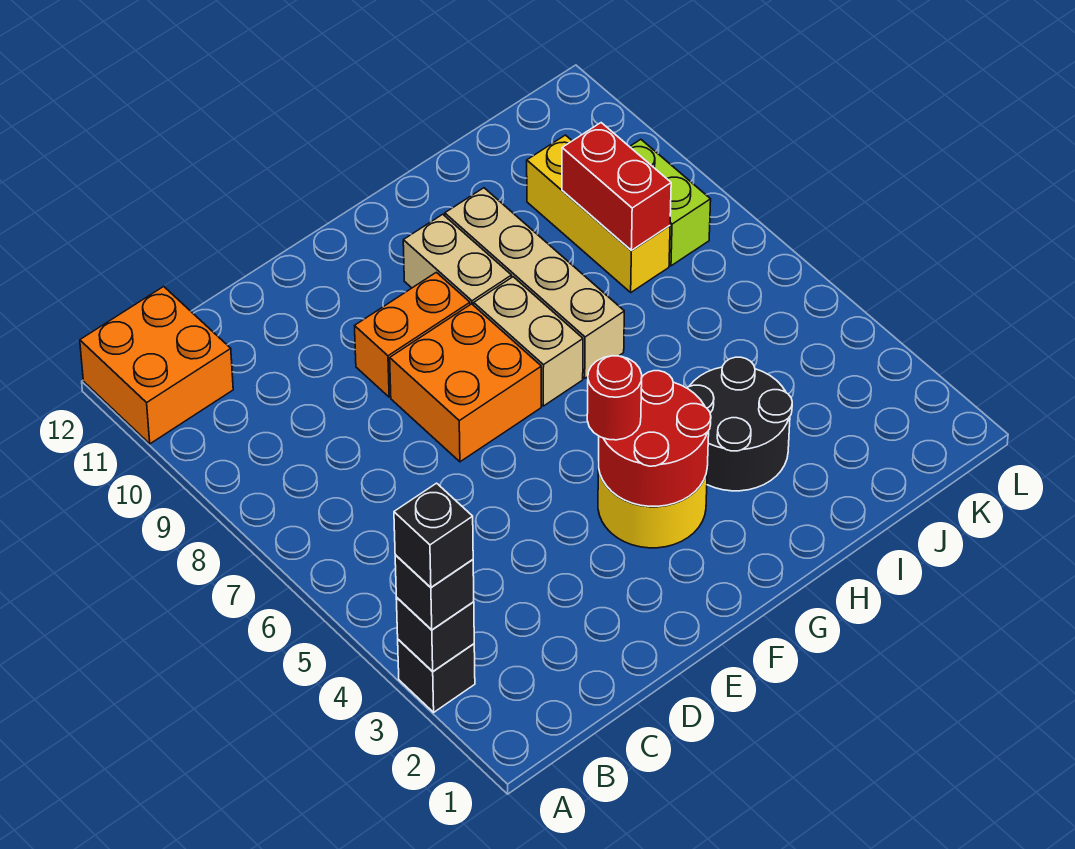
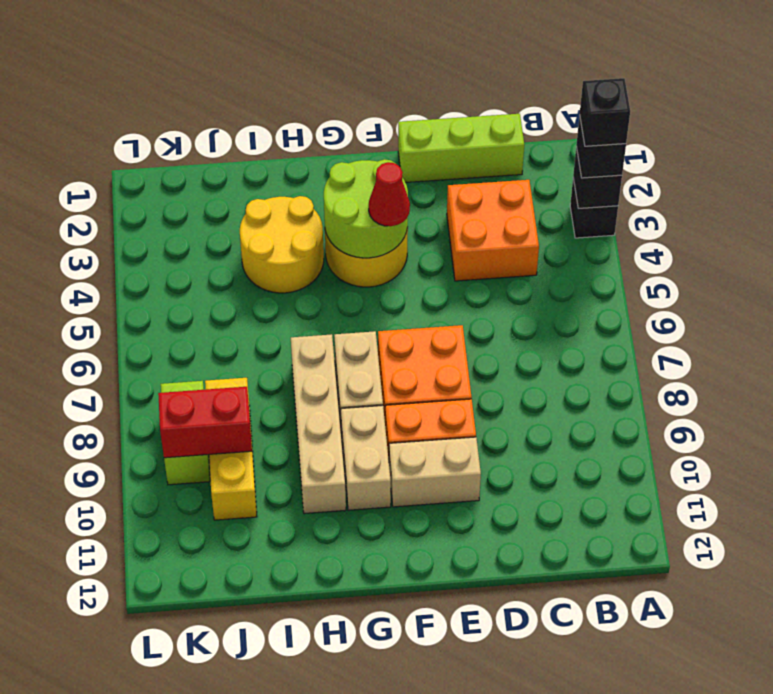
orange brick A11:B12 level 1 -> orange brick C3:D4 level 1
none -> lime brick C1:E1 level 1
none -> tan brick E10:F10 level 1
red round brick F3:G4 level 2 -> lime round brick F3:G4 level 2
red round brick F4 level 3 -> red cone F4 level 3
black round brick H3:I4 level 1 -> yellow round brick H3:I4 level 1
red brick J8:J9 level 2 -> red brick J9:K9 level 2

